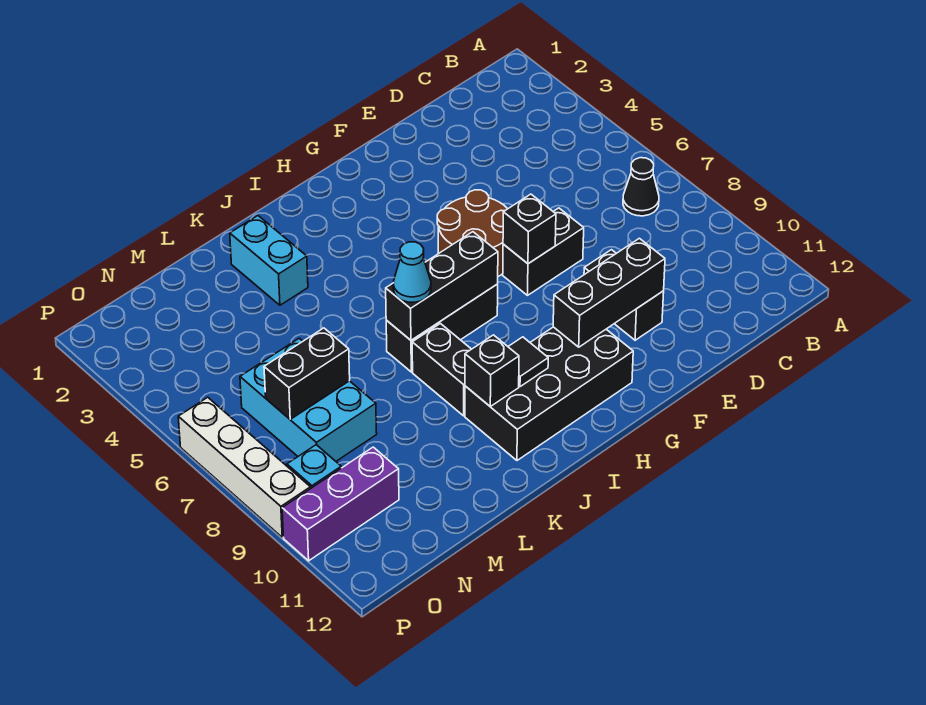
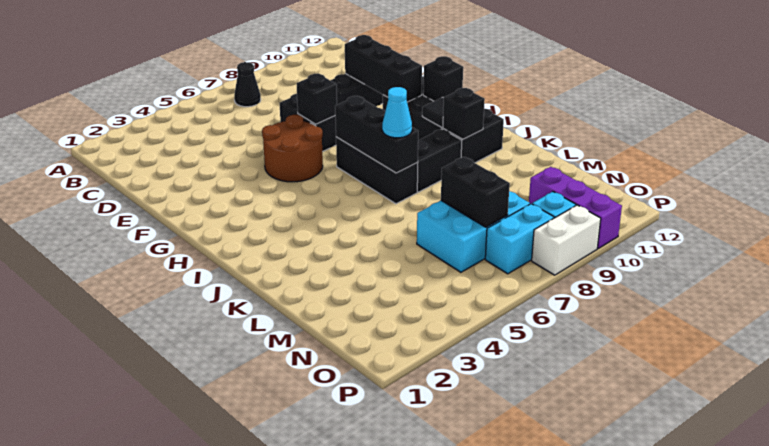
none -> black brick H11 level 2
cyan brick K2:K3 level 1 -> cyan brick O7:O8 level 1
white brick P6:P9 level 1 -> white brick P8:P9 level 1

